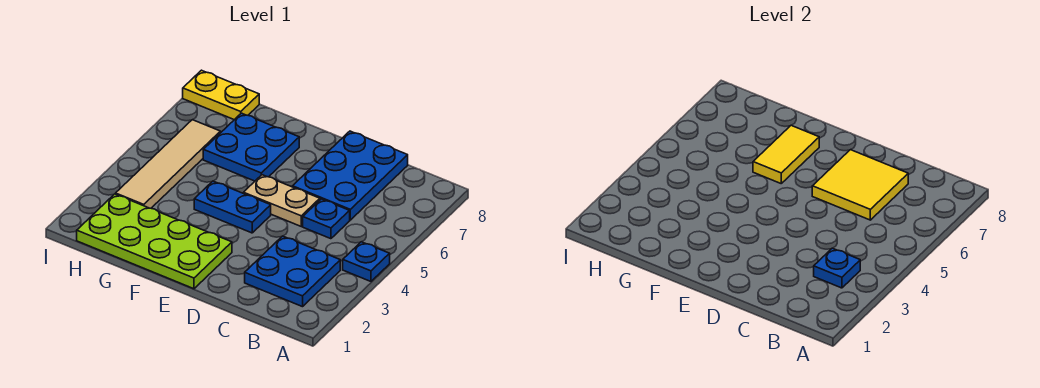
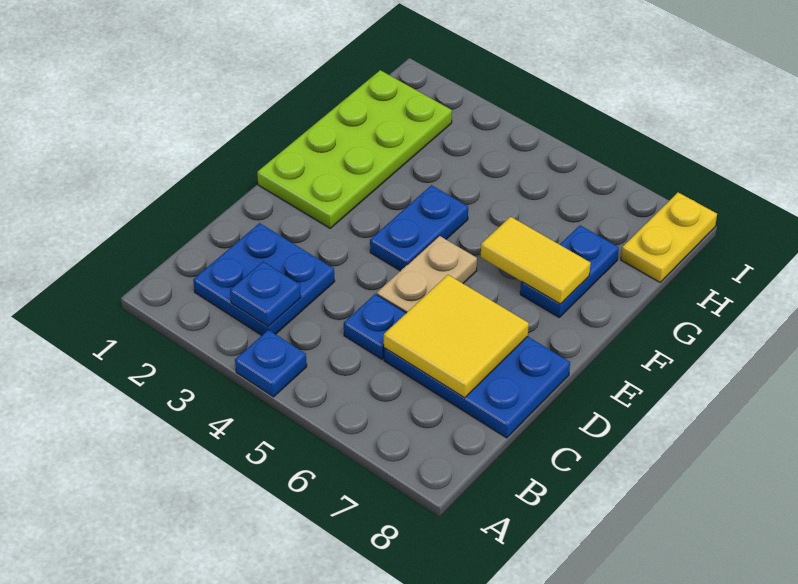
blue plate F6:G7 level 1 -> blue plate F7:G7 level 1
tan tile H3:H6 level 1 -> none

